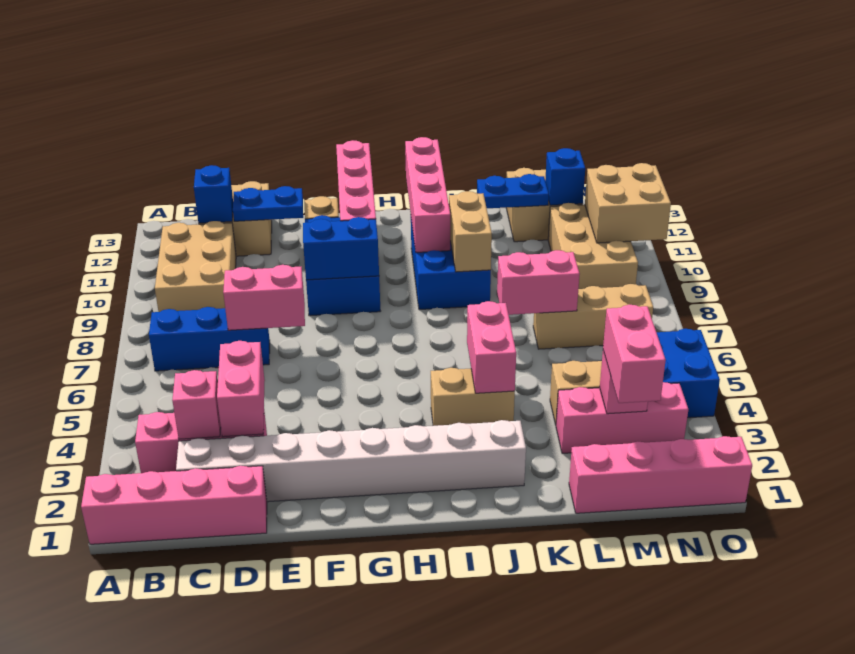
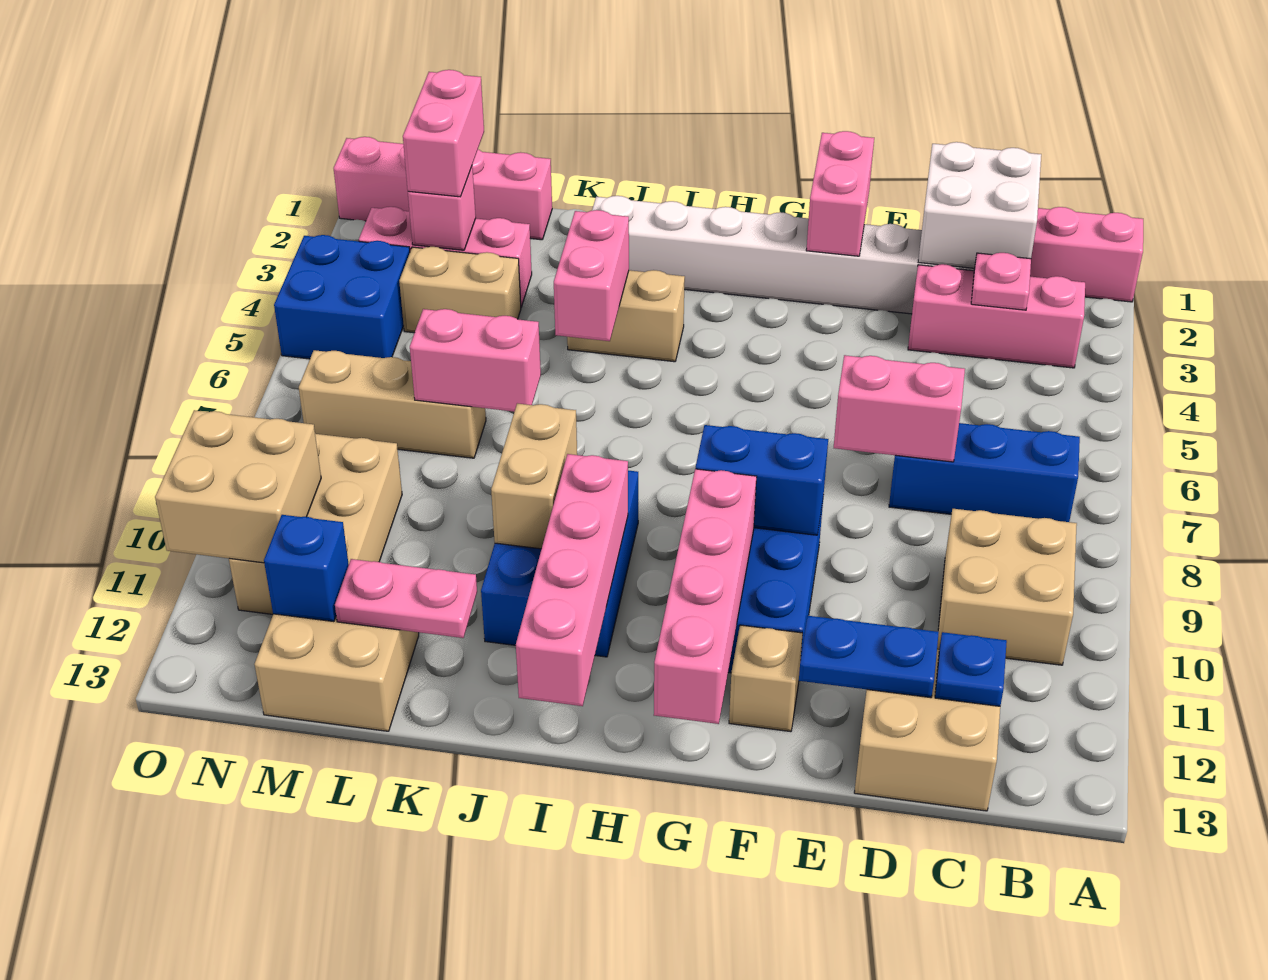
tan brick B9:C11 level 1 -> tan brick B9:C10 level 1
none -> white brick C1:D2 level 2
pink brick C3 level 2 -> pink plate C3 level 2
blue brick C12 level 2 -> blue plate C12 level 2
pink brick D3:D4 level 2 -> pink brick F1:F2 level 2
blue plate K12:L12 level 2 -> pink plate K12:L12 level 2

